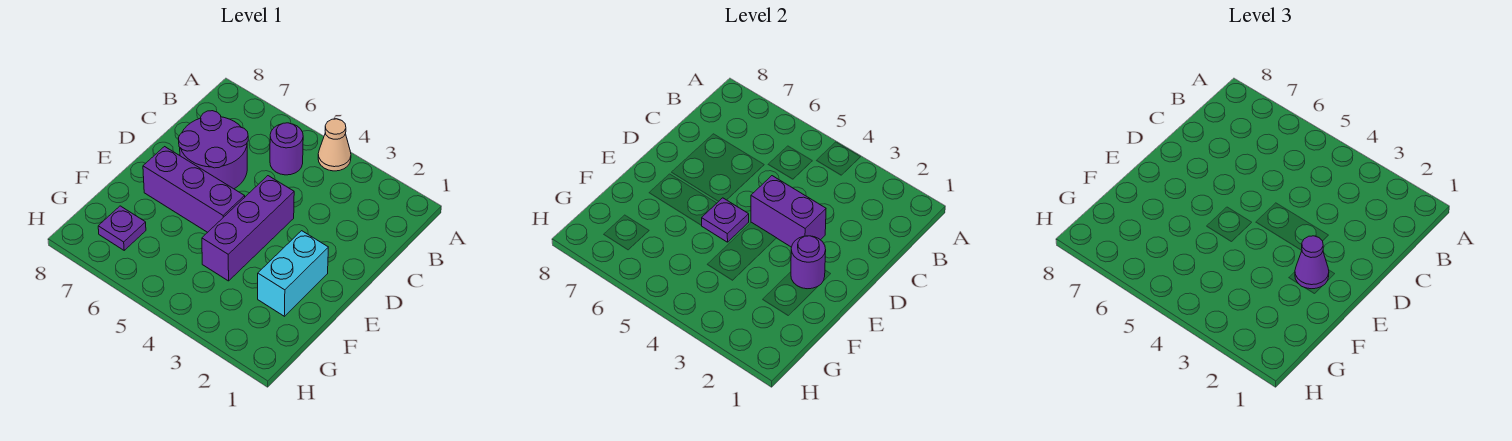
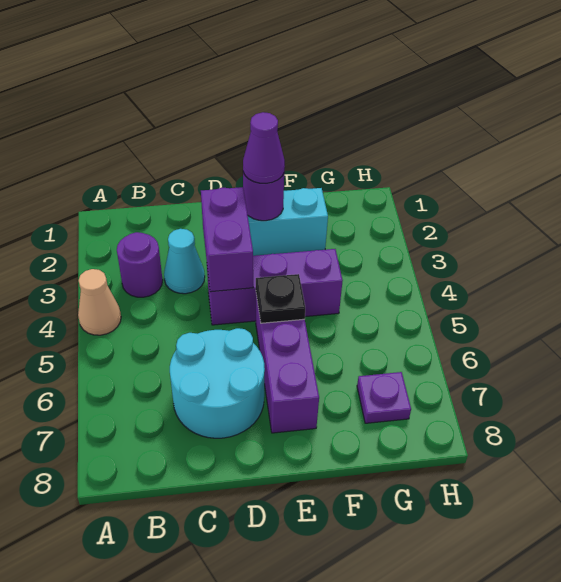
purple round brick B5 level 1 -> purple round brick B3 level 1
none -> cyan cone C3 level 1
purple round brick C6:D7 level 1 -> cyan round brick C6:D7 level 1
purple plate E5 level 2 -> black plate E5 level 2

